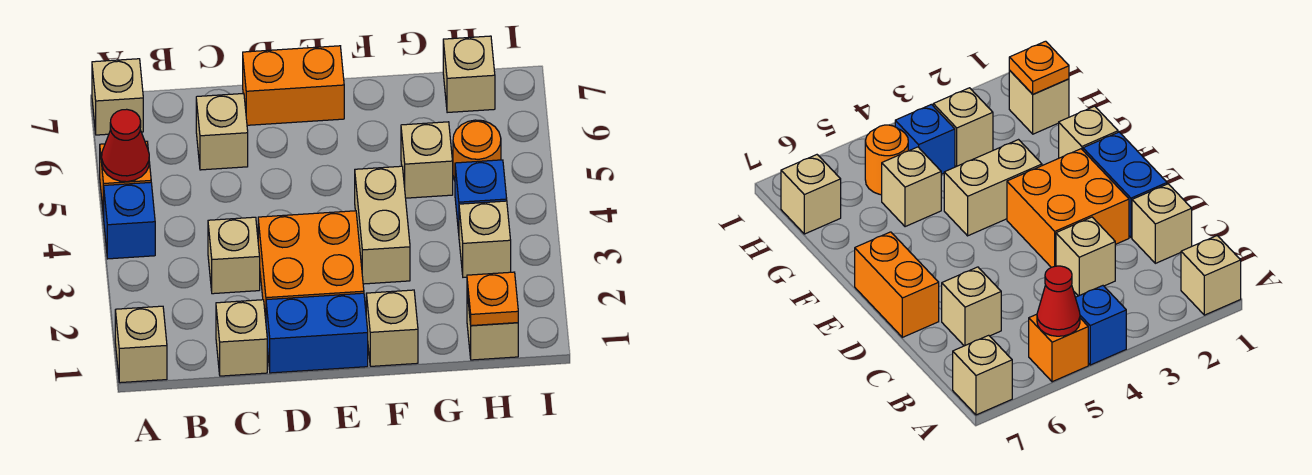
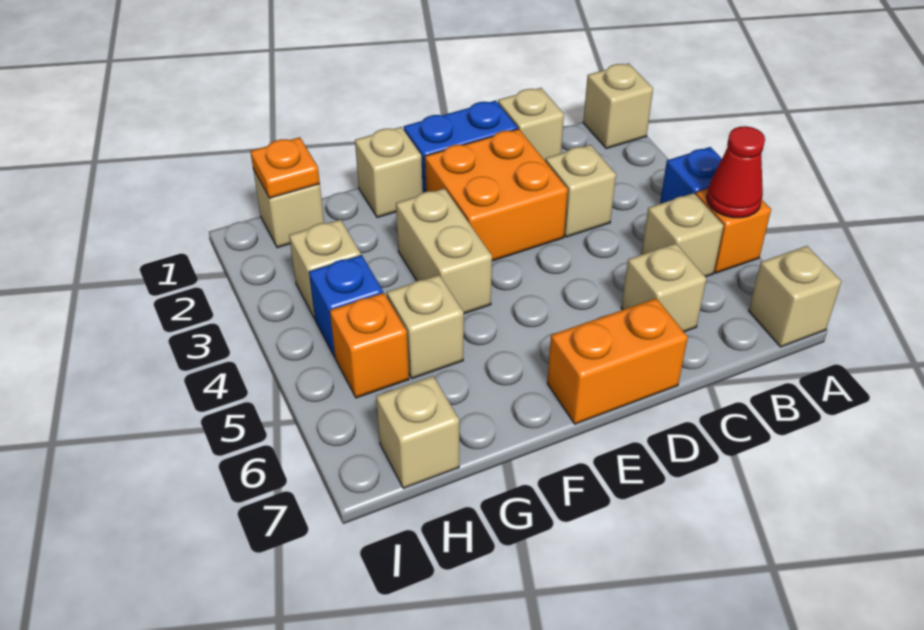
none -> tan brick B5 level 1
orange round brick H5 level 1 -> orange brick H5 level 1

